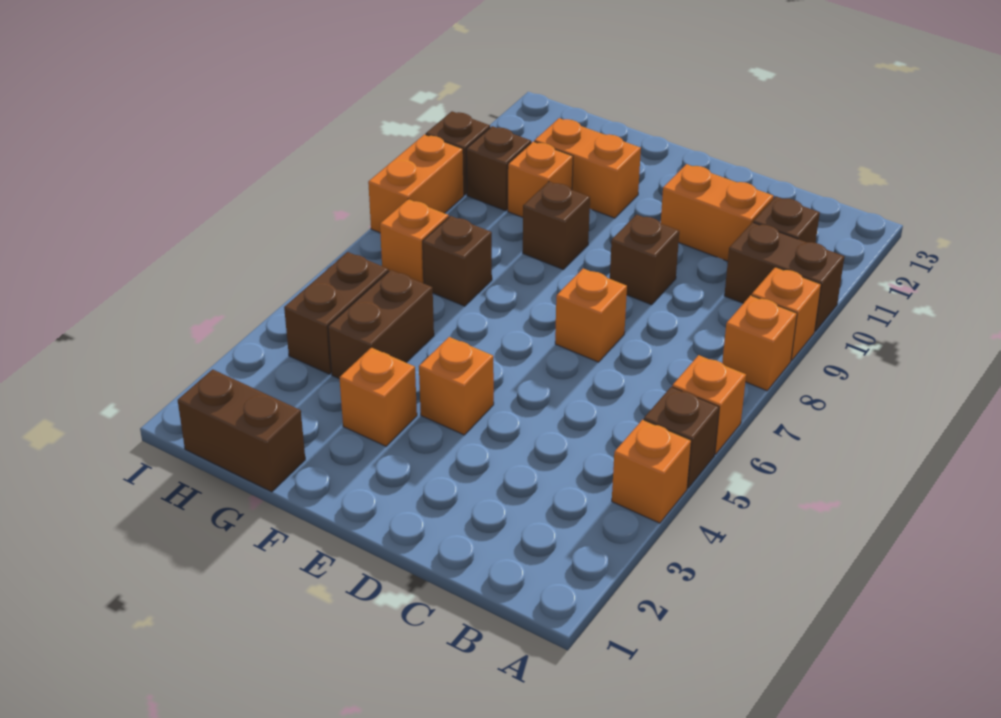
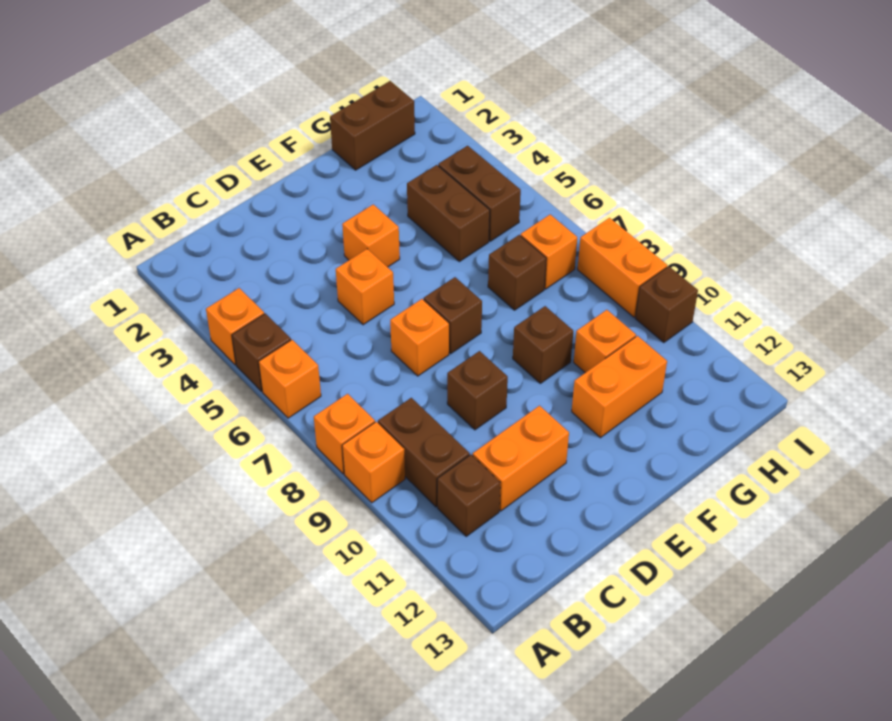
brown brick A10:B10 level 1 -> brown brick B9:B10 level 1
orange brick F3 level 1 -> orange brick D5 level 1
brown brick H10 level 1 -> brown brick E7 level 1

